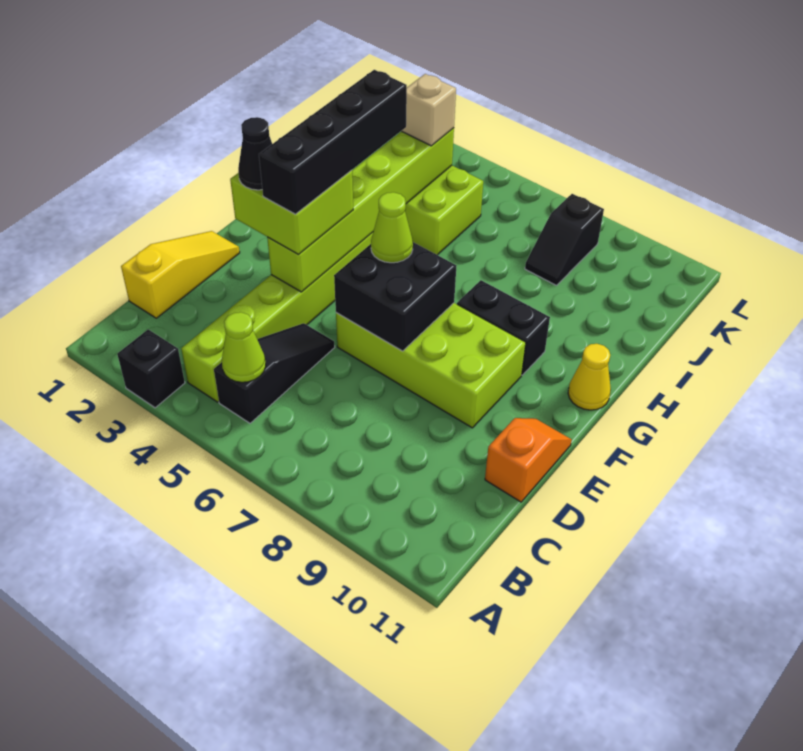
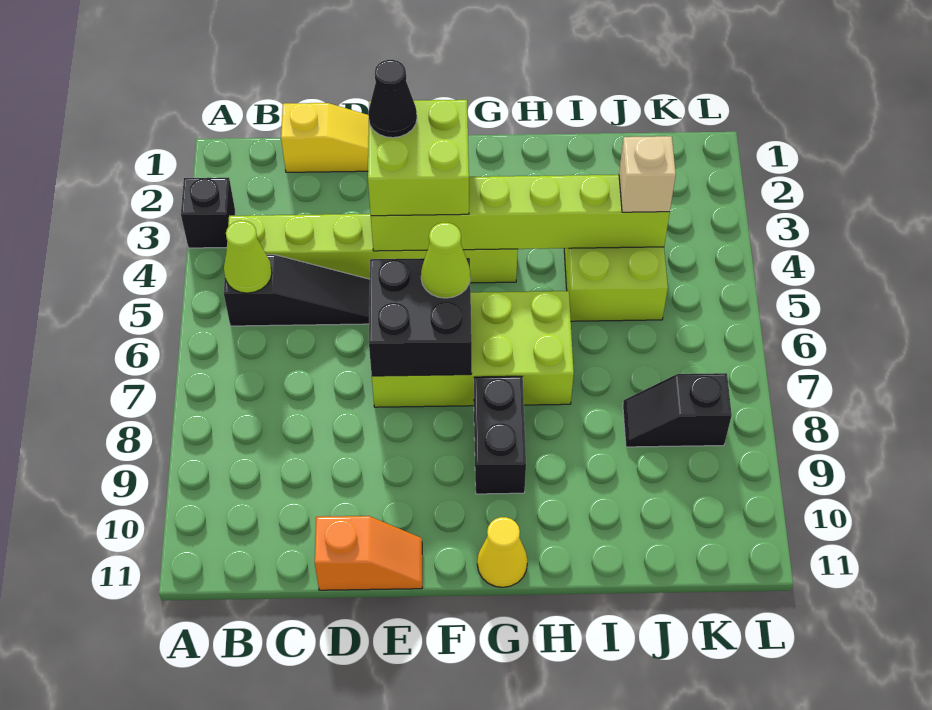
black brick E4:H4 level 4 -> none
lime brick E6:F9 level 1 -> lime brick E6:H7 level 1

